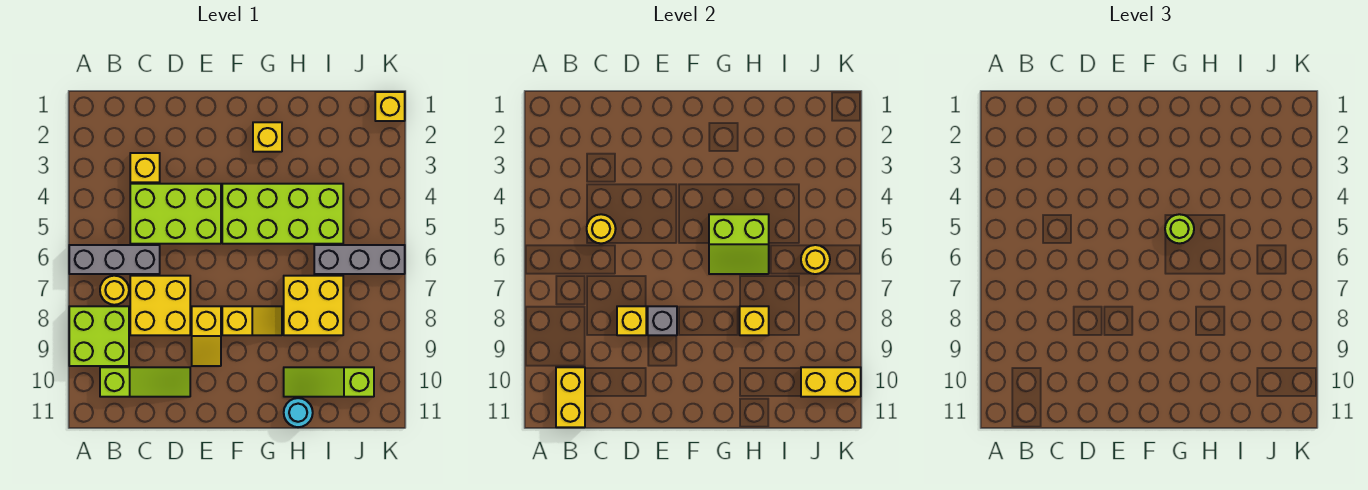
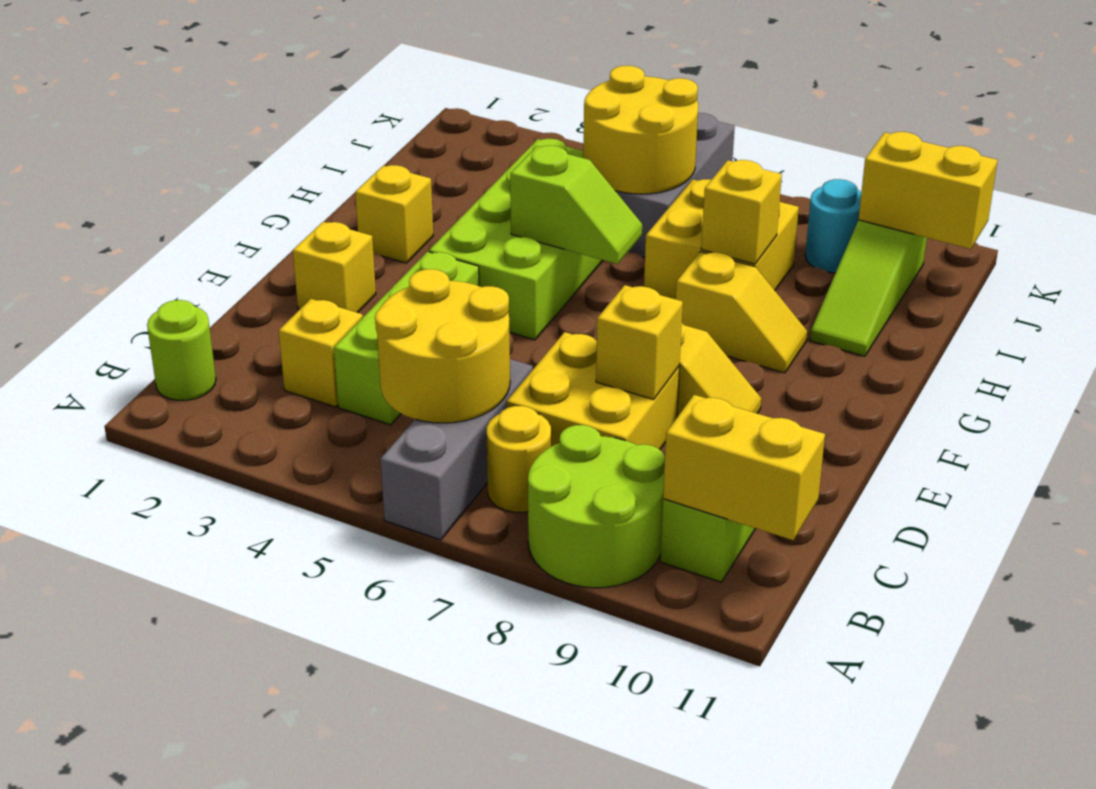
lime brick A8:B9 level 1 -> lime round brick A8:B9 level 1
lime brick C4:E5 level 1 -> lime brick C4:E4 level 1
yellow round brick C5 level 2 -> yellow round brick B5:C6 level 2
grey brick E8 level 2 -> none
yellow slope F8:G8 level 1 top F -> yellow slope G8:G9 level 1 top 8
lime slope G5:H6 level 2 top 5 -> lime slope G5:G6 level 2 top 5
lime round brick G5 level 3 -> lime round brick B1 level 1
cyan round brick H11 level 1 -> cyan round brick J9 level 1
yellow round brick J6 level 2 -> yellow round brick I5:J6 level 2
yellow brick J10:K10 level 2 -> yellow brick J10:J11 level 2
yellow brick K1 level 1 -> yellow brick E2 level 1

